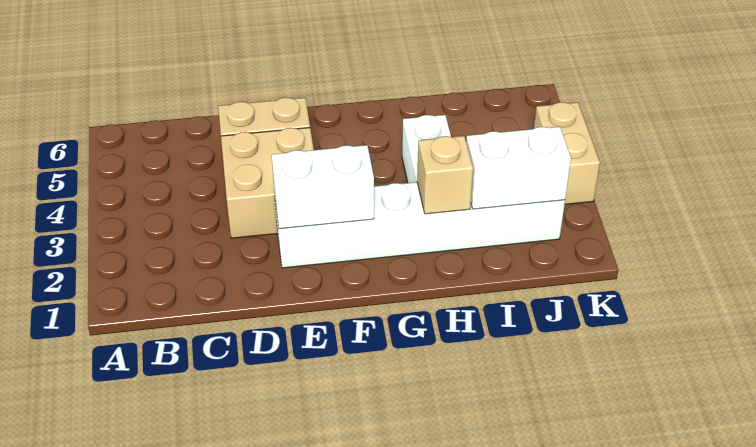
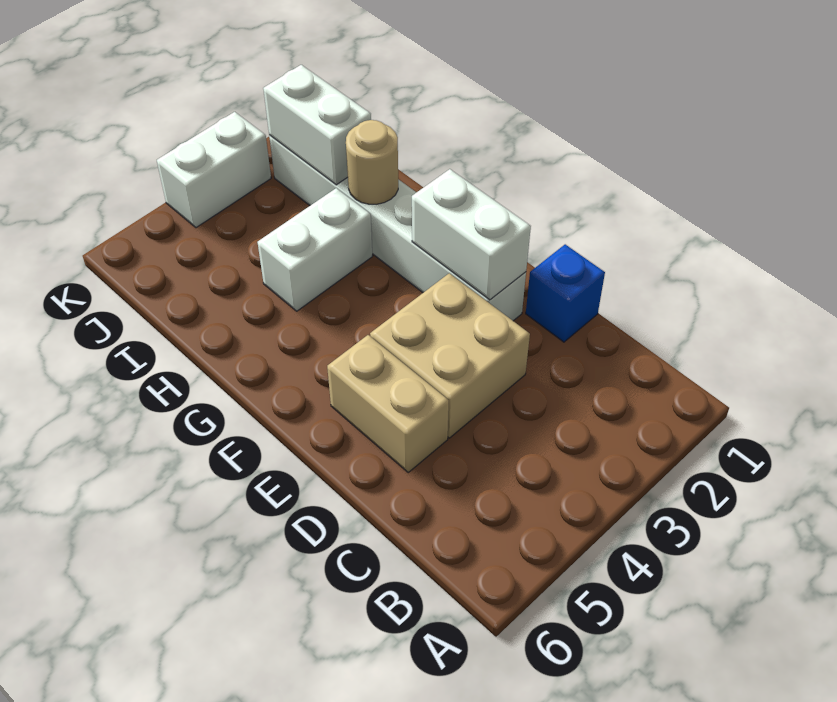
none -> blue brick D1 level 1
tan brick H2 level 2 -> tan round brick H2 level 2
tan brick K3:K4 level 1 -> white brick K3:K4 level 1

